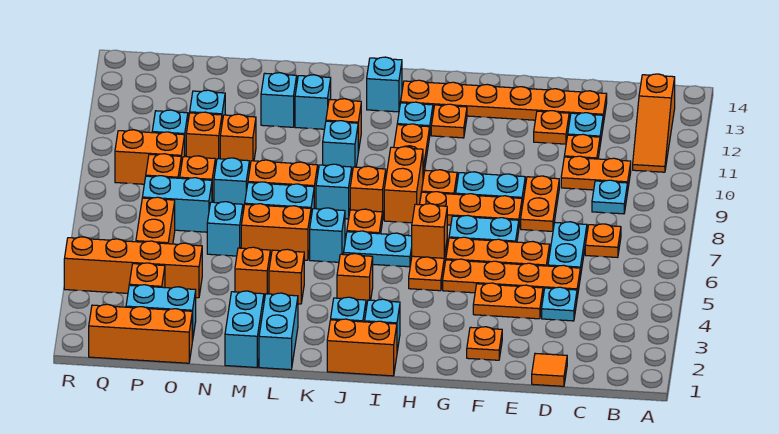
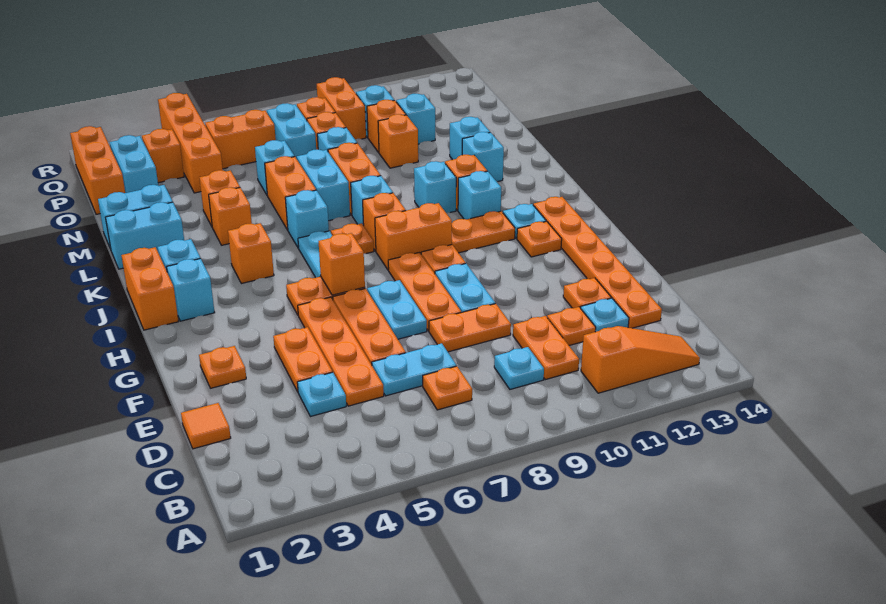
orange slope B11:B13 level 1 top 13 -> orange slope B11:B13 level 1 top 11
cyan brick J13 level 1 -> cyan brick J11 level 1

